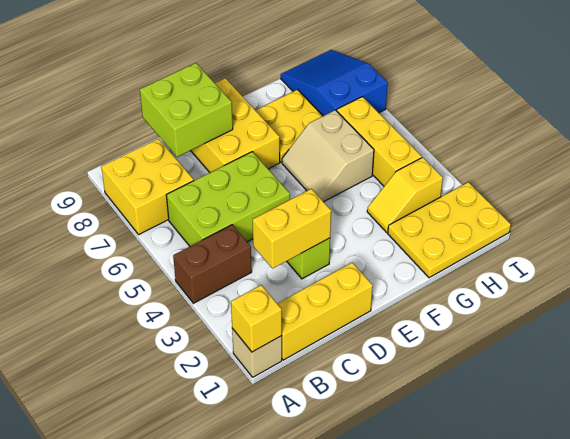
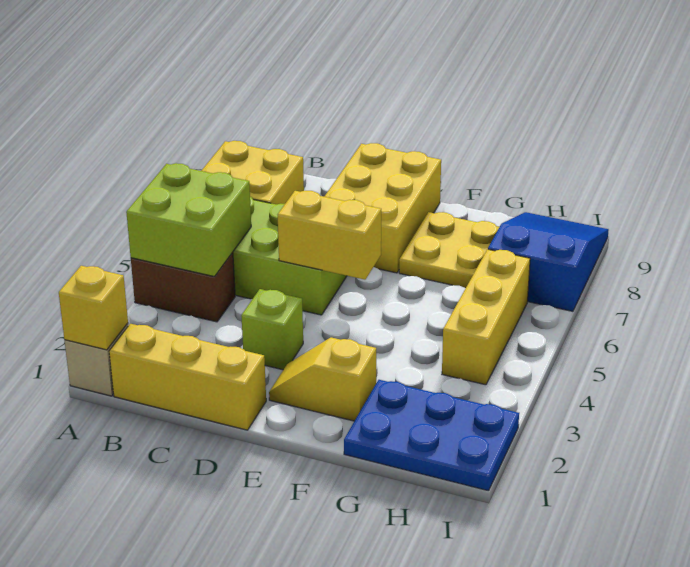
yellow brick C3:D3 level 2 -> yellow brick D5:E5 level 2
lime brick C8:D9 level 2 -> lime brick A4:B5 level 2
tan slope F5:G6 level 1 top G -> none
yellow plate G1:I2 level 1 -> blue plate G1:I2 level 1
yellow slope G3:H3 level 1 top H -> yellow slope E2:F2 level 1 top F

